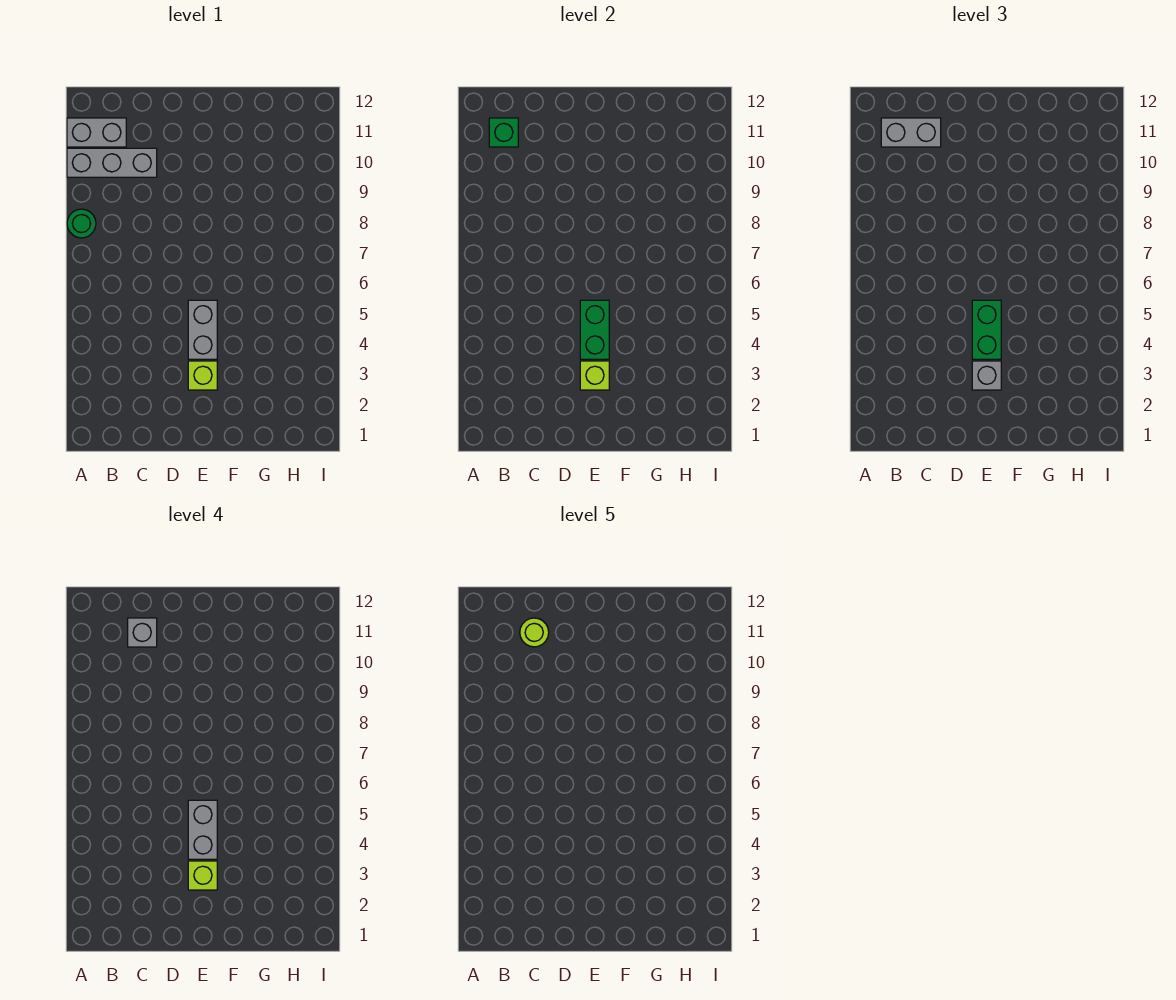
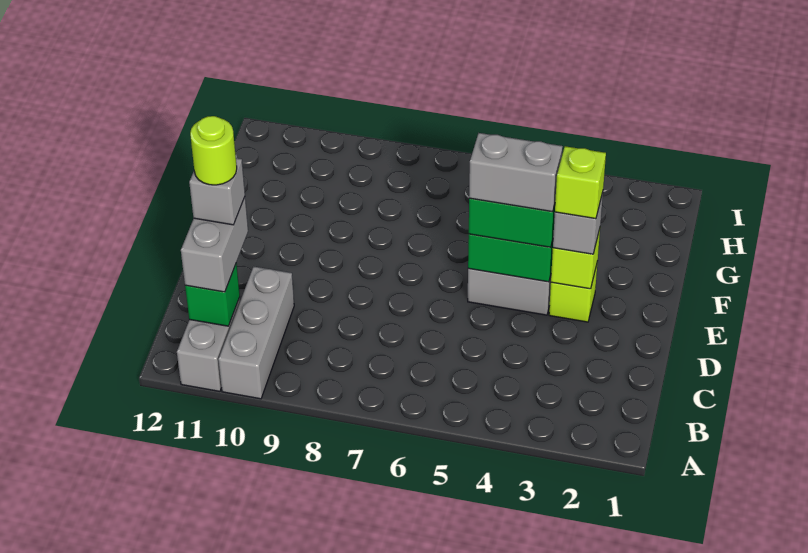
green round brick A8 level 1 -> none

